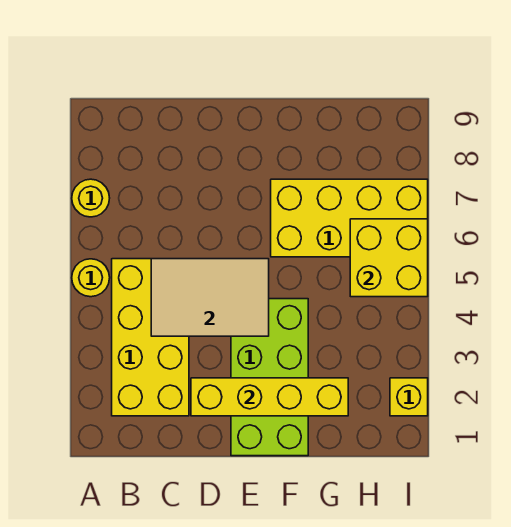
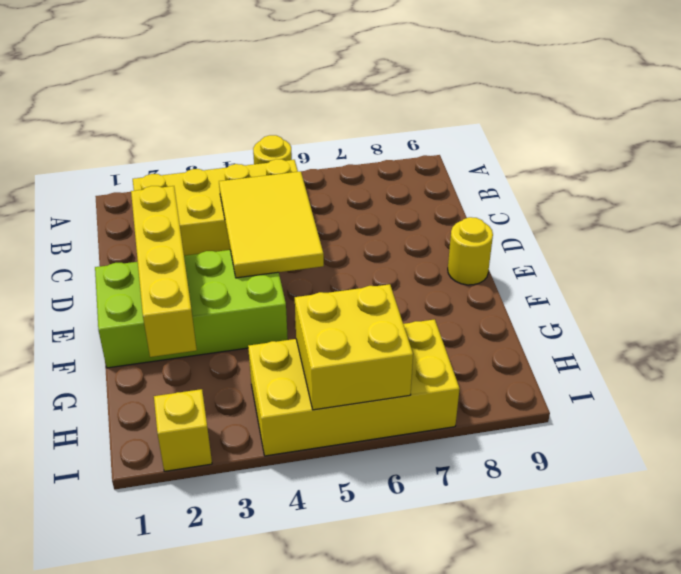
yellow round brick A7 level 1 -> yellow round brick E9 level 1
tan tile C4:E5 level 2 -> yellow tile C4:E5 level 2
yellow brick F6:I7 level 1 -> yellow brick H4:I7 level 1

